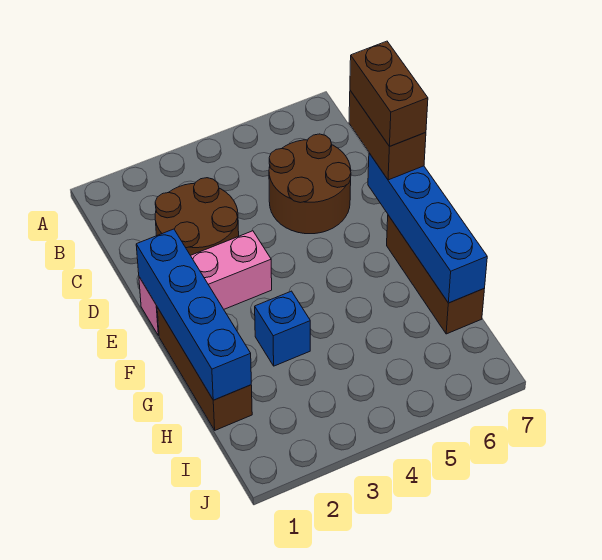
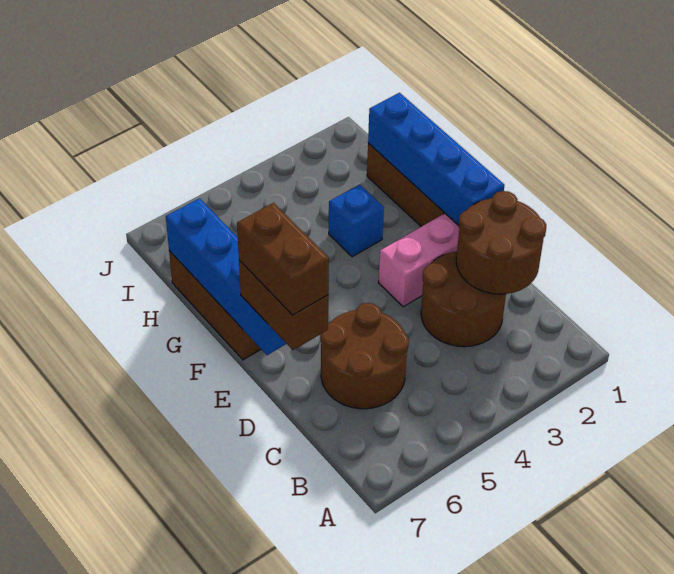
none -> brown round brick C1:D2 level 2

